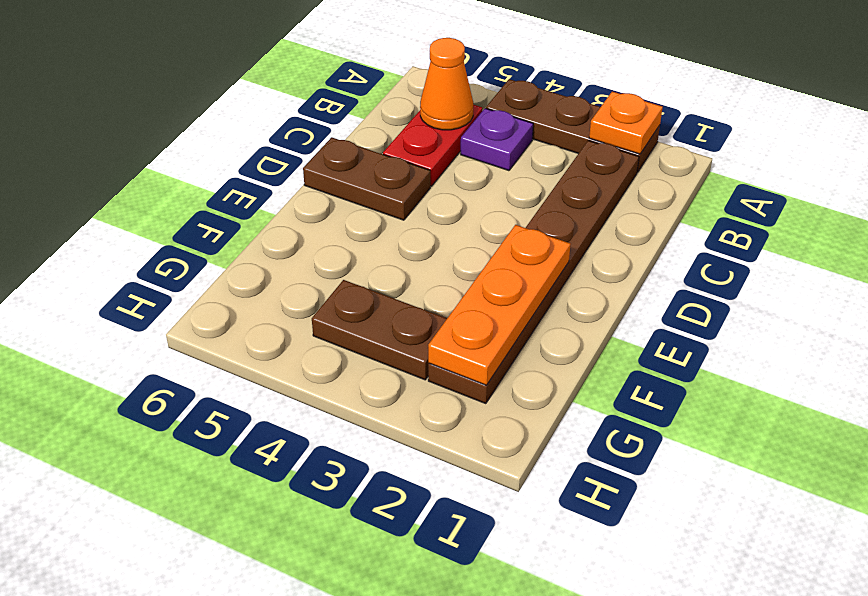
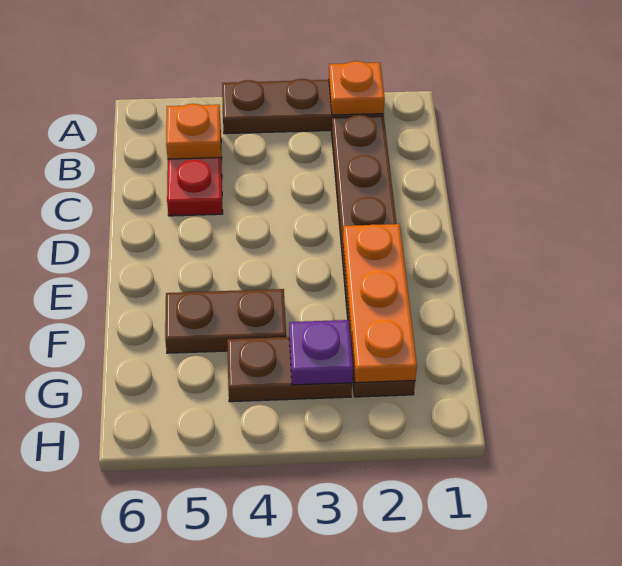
purple plate B4 level 1 -> purple plate G3 level 2
orange cone B5 level 2 -> orange plate B5 level 2
brown plate D5:D6 level 1 -> brown plate F4:F5 level 1

